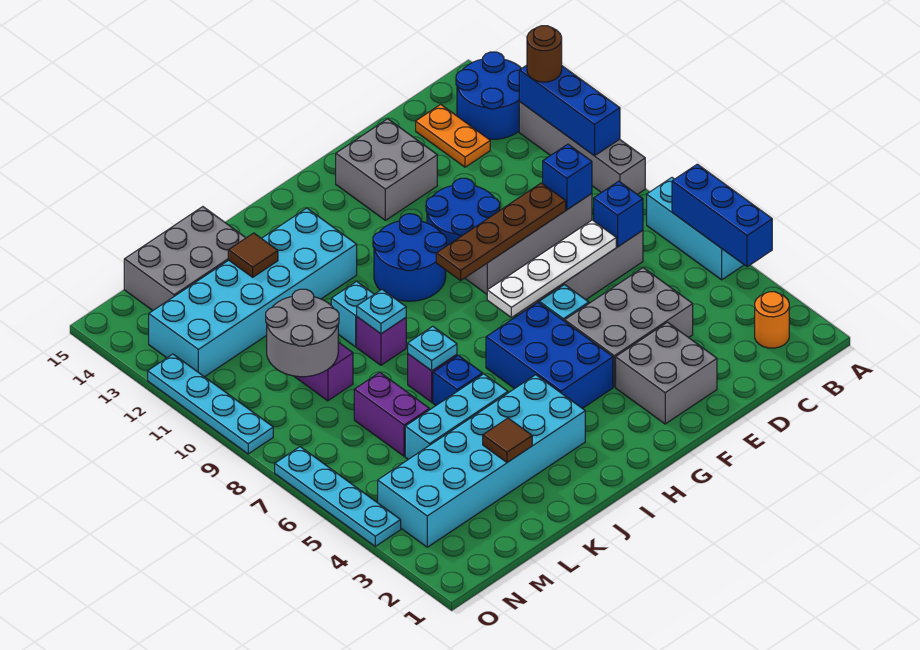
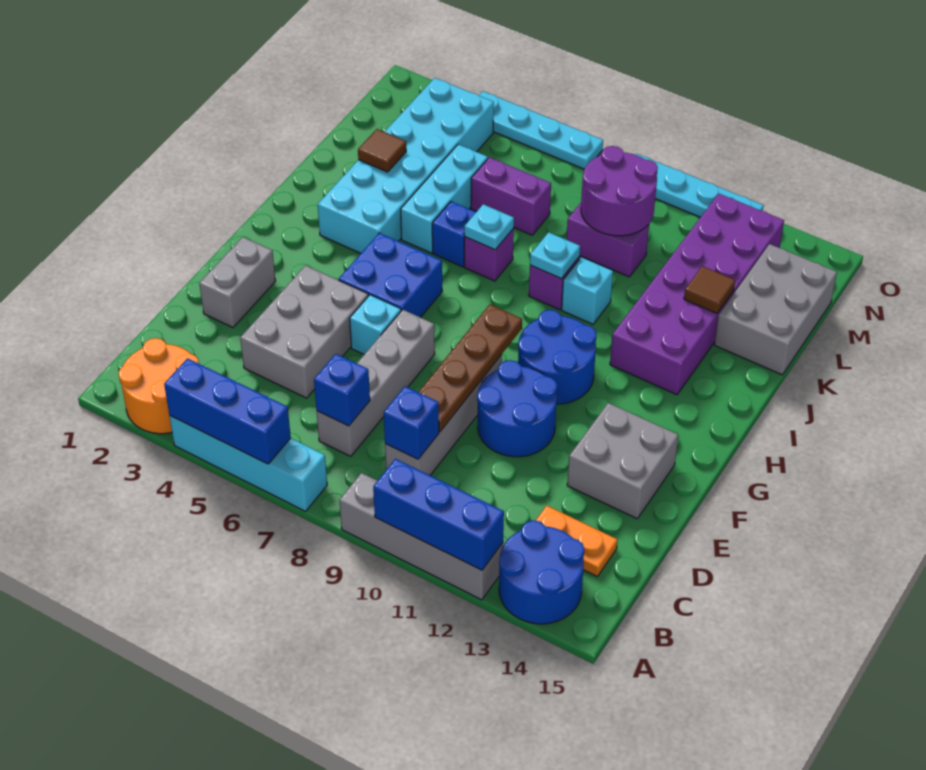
cyan brick A5:A7 level 1 -> cyan brick A4:A7 level 1
brown round brick A12 level 3 -> none
orange round brick B2 level 1 -> orange round brick A2:B3 level 1
white plate D7:G7 level 2 -> none
grey brick E2:F3 level 1 -> grey brick E2:F2 level 1
blue brick G4:H6 level 1 -> blue brick G5:H6 level 1
cyan brick I12:N13 level 1 -> purple brick I12:N13 level 1
grey round brick L9:M10 level 2 -> purple round brick L9:M10 level 2

